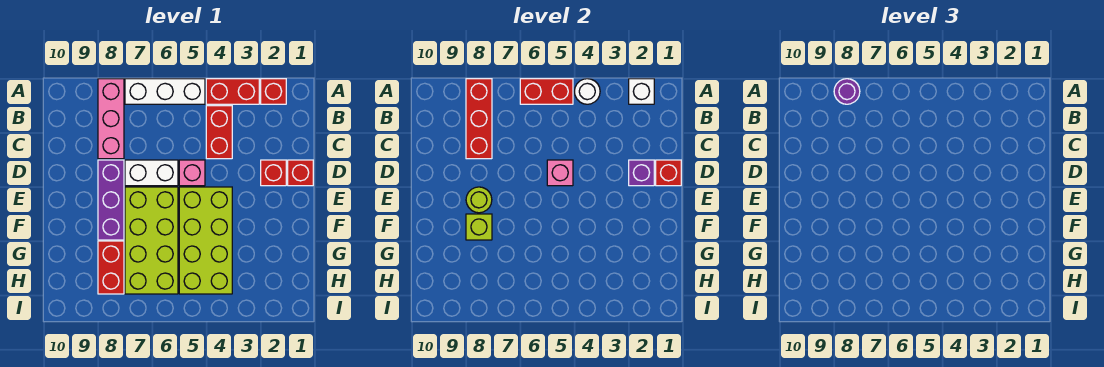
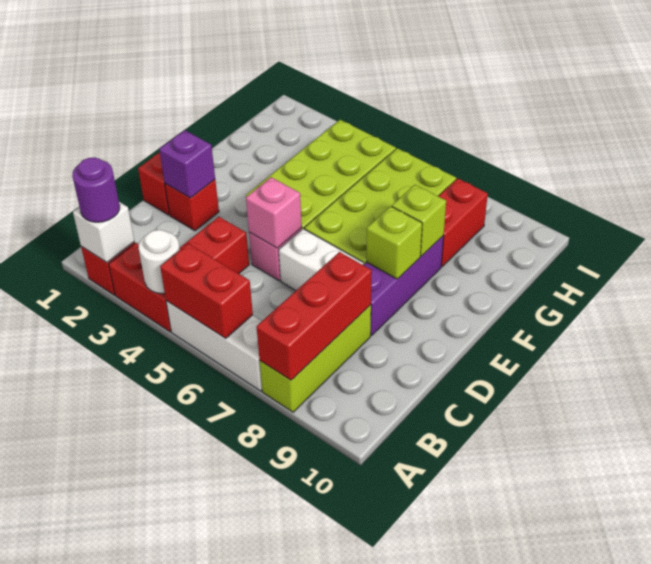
pink brick A8:C8 level 1 -> lime brick A8:C8 level 1
purple round brick A8 level 3 -> purple round brick A2 level 3
red brick D1 level 2 -> none
lime round brick E8 level 2 -> lime brick E8 level 2

